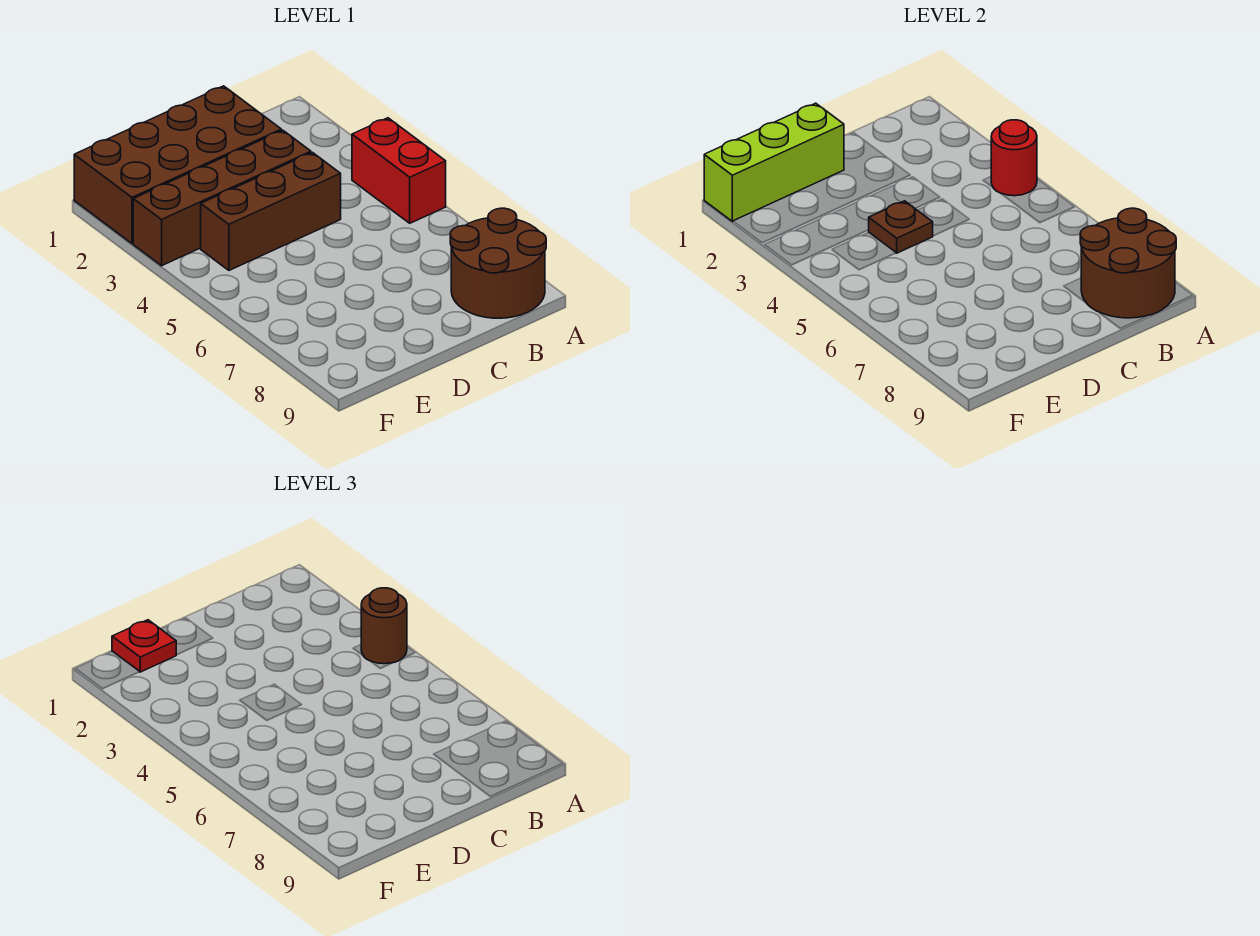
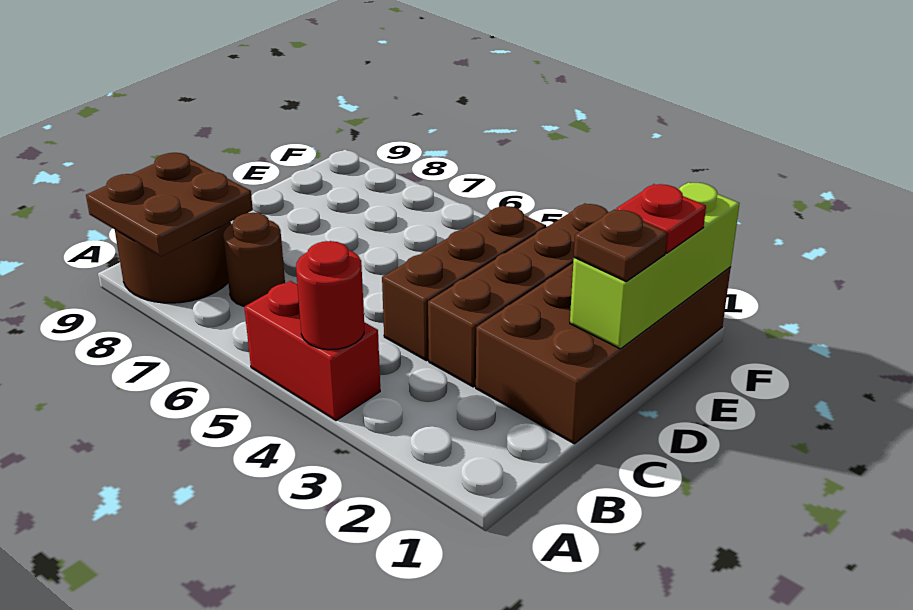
brown round brick A4 level 3 -> brown round brick B7 level 1
brown round brick A8:B9 level 2 -> brown plate A8:B9 level 2
brown plate D4 level 2 -> brown plate D1 level 3

